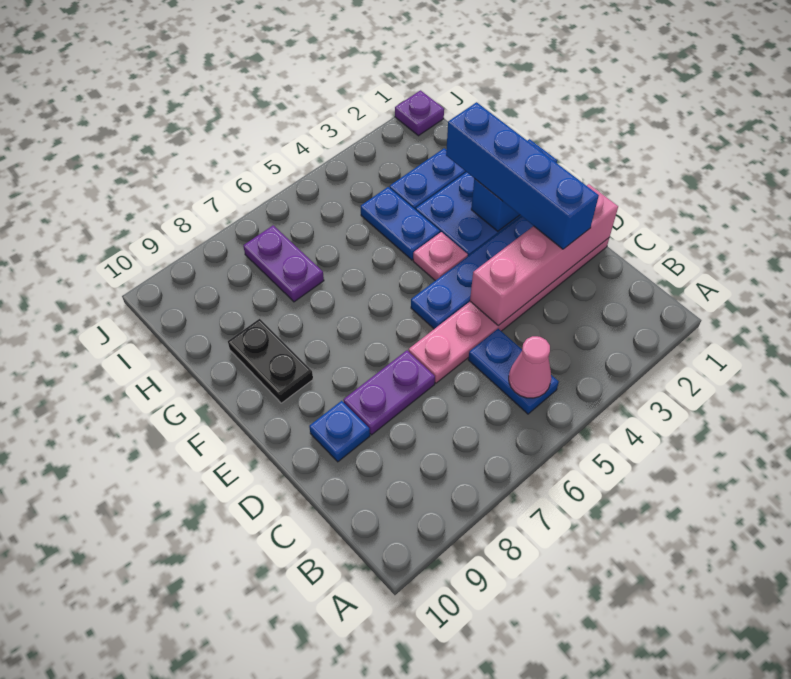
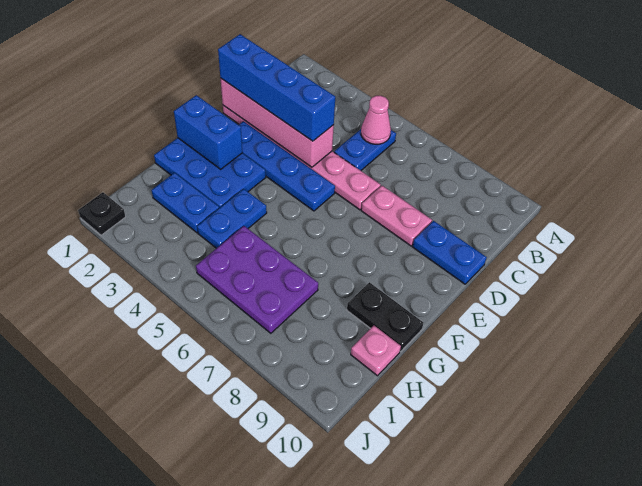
blue brick D2:G2 level 3 -> blue brick D1:D4 level 3
purple plate D7:D8 level 1 -> pink plate D7:D8 level 1
blue plate D9 level 1 -> blue plate D9:D10 level 1
pink plate F4 level 1 -> pink plate H10 level 1
black plate F9:G9 level 1 -> black plate G9:G10 level 1
purple plate H7:I7 level 1 -> purple plate H5:I7 level 1
purple plate J1 level 1 -> black plate J1 level 1

